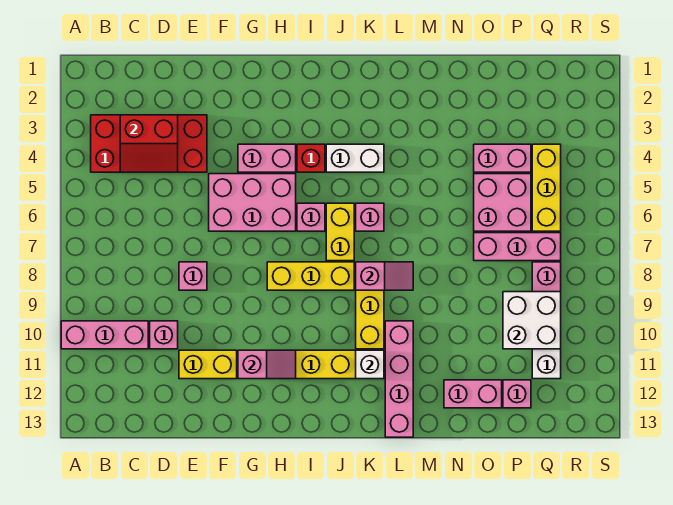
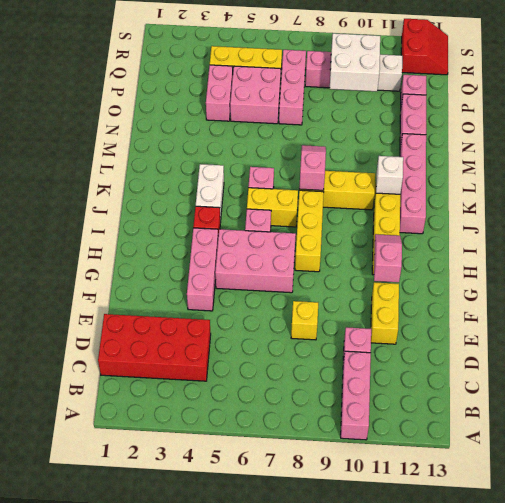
red brick B3:E4 level 1 -> red brick C1:D4 level 1
red slope C3:D4 level 2 top 3 -> red slope R12:S13 level 1 top 12
pink brick E8 level 1 -> yellow brick E8 level 1
pink brick F5:H6 level 1 -> pink brick G5:H7 level 1
pink brick G4:H4 level 1 -> pink brick F4:H4 level 1
pink brick L10:L13 level 1 -> pink brick J12:M12 level 1

